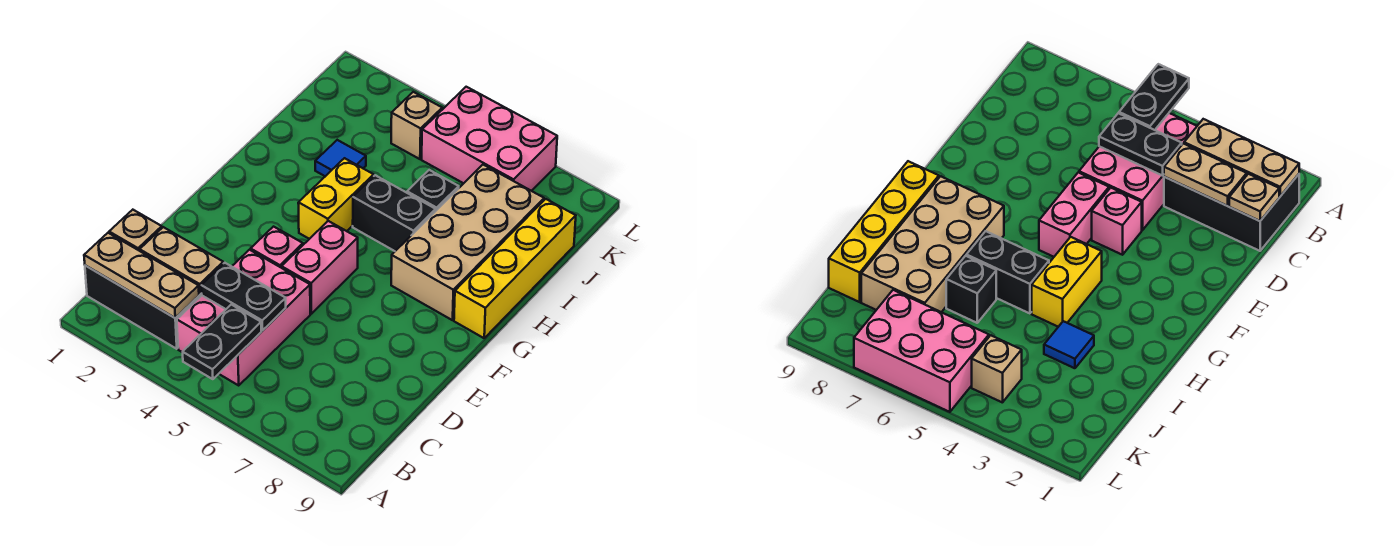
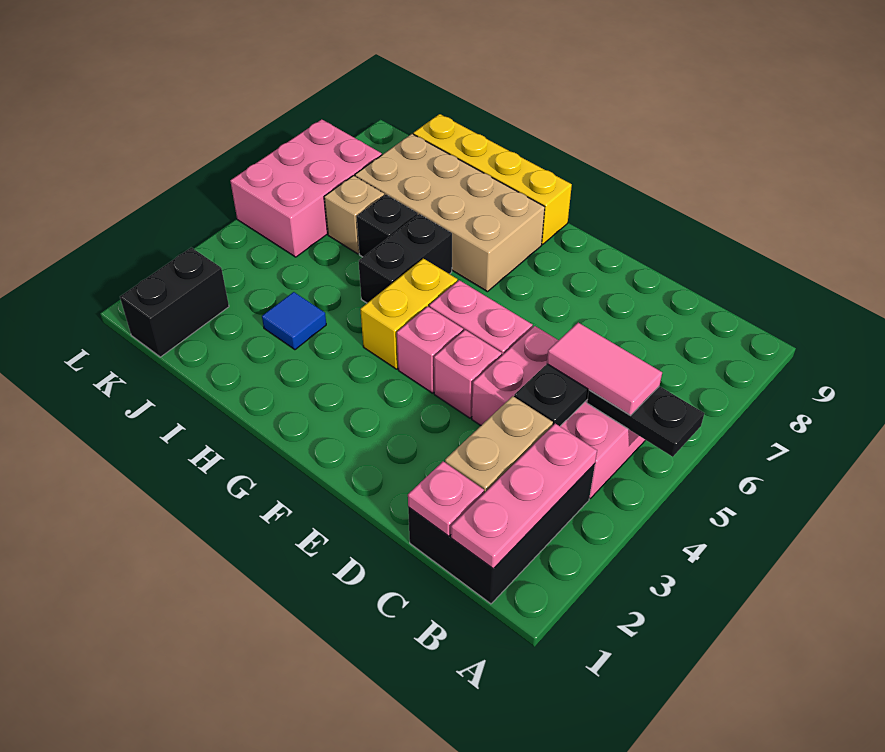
tan plate B1:B3 level 2 -> pink plate B1:B3 level 2
none -> pink tile B5:C5 level 3
tan plate C1 level 2 -> pink plate C1 level 2
none -> pink brick F4 level 1
yellow brick G4:H4 level 1 -> yellow brick G4:G5 level 1
none -> black brick K1:K2 level 1
tan brick K4 level 1 -> tan brick J6 level 1

